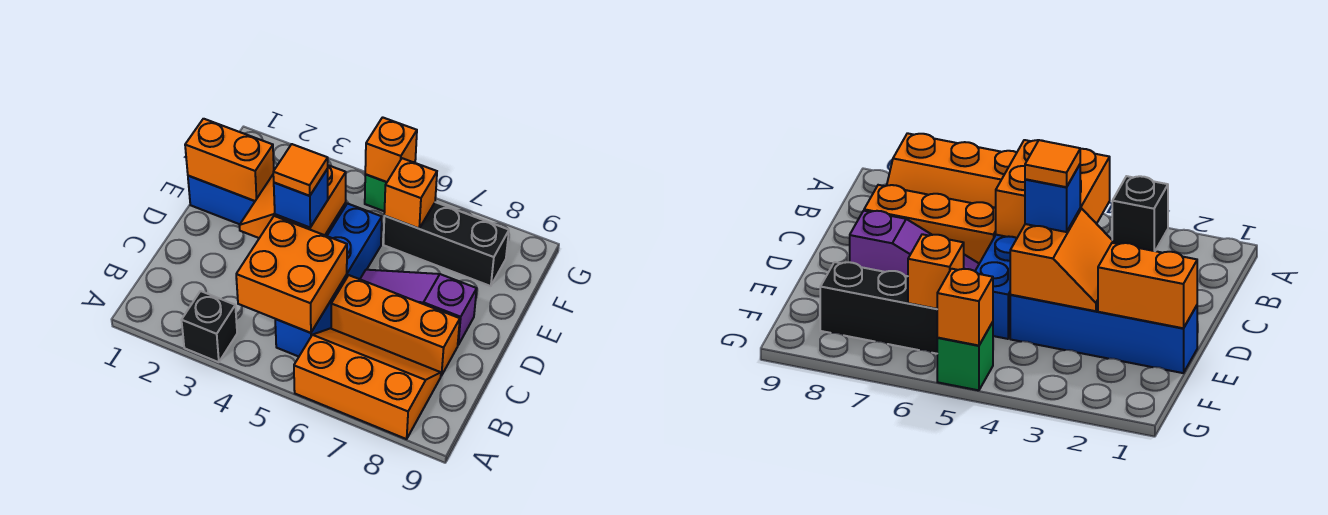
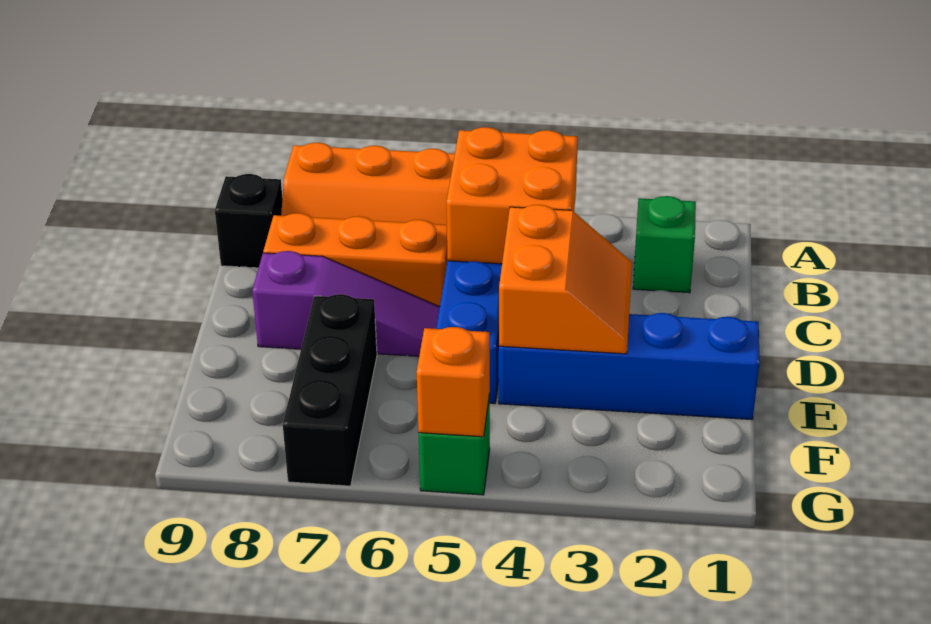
black brick A3 level 1 -> black brick B9 level 1
none -> green brick B2 level 1
blue brick D4 level 3 -> none
orange tile D4 level 4 -> none
orange brick E1:E2 level 2 -> none
black brick F6:F8 level 1 -> black brick E7:G7 level 1
orange brick F6 level 2 -> none

